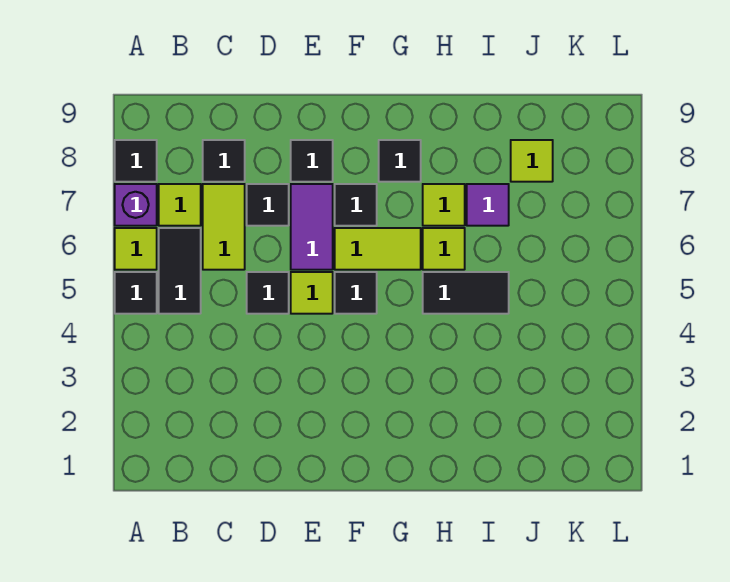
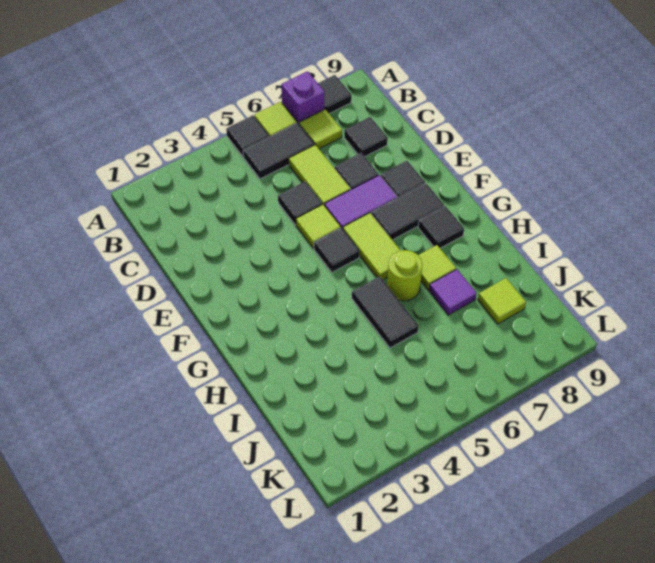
lime tile C6:C7 level 1 -> lime tile C6:D6 level 1
black tile F7 level 1 -> black tile F7:F8 level 1
lime tile H6 level 1 -> lime round brick H6 level 1

